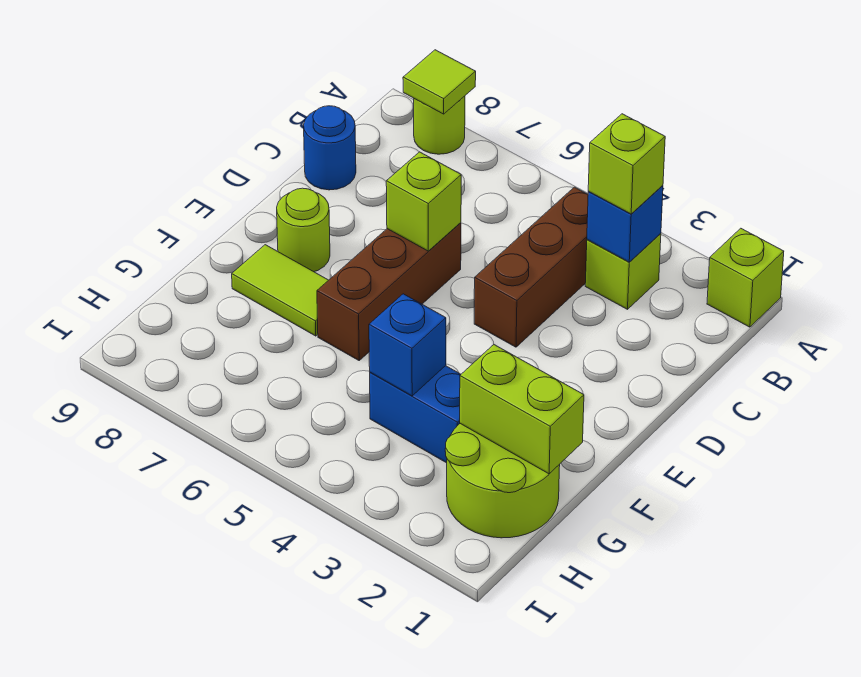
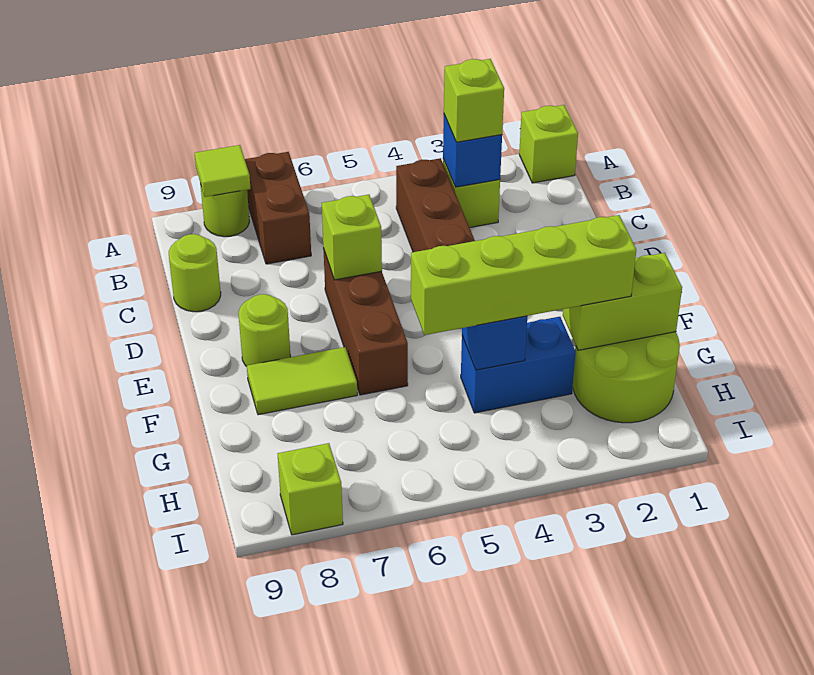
none -> brown brick A7:B7 level 1
blue round brick C9 level 1 -> lime round brick C9 level 1
none -> lime brick G2:G5 level 3
none -> lime brick I8 level 1

